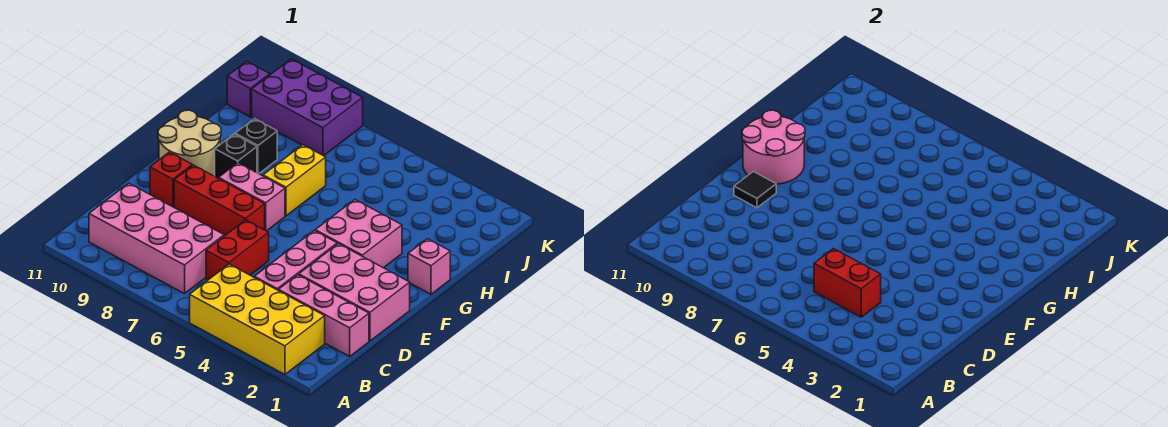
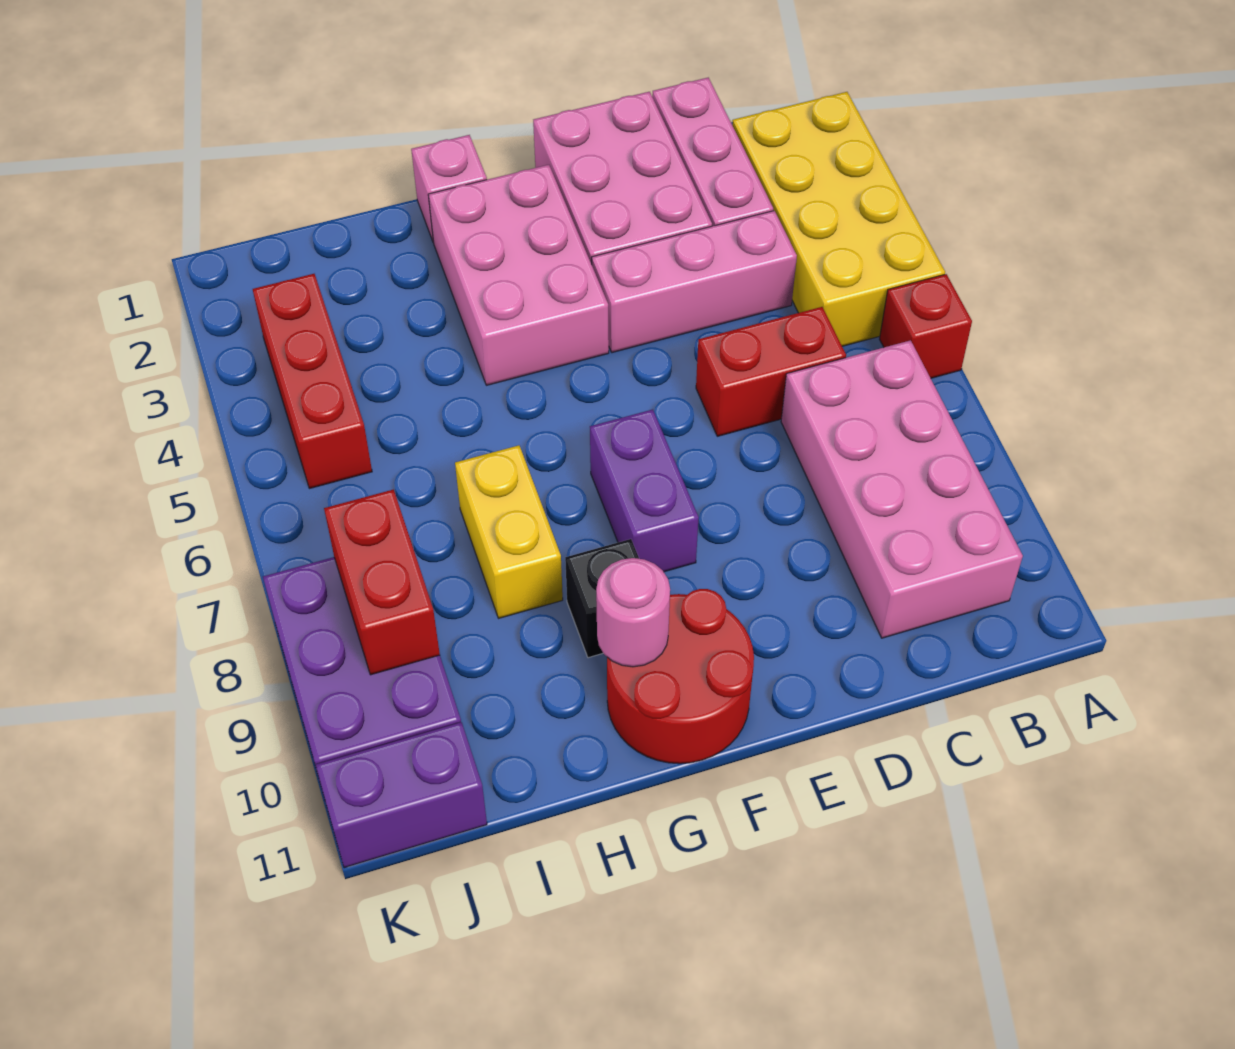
red brick C4:C5 level 2 -> red brick J8:J9 level 2
red brick E7:E9 level 1 -> red brick J3:J5 level 1
red brick E10 level 1 -> red brick A6 level 1
black tile E10 level 2 -> none
pink brick F3:G4 level 1 -> pink brick F2:G4 level 1
pink brick F7:F8 level 1 -> purple brick F7:F8 level 1
tan round brick F10:G11 level 1 -> red round brick F10:G11 level 1
pink round brick F10:G11 level 2 -> pink round brick G10 level 2
yellow brick G7:H7 level 1 -> yellow brick H7:H8 level 1
black brick H9 level 1 -> none
purple brick J11 level 1 -> purple brick J11:K11 level 1

